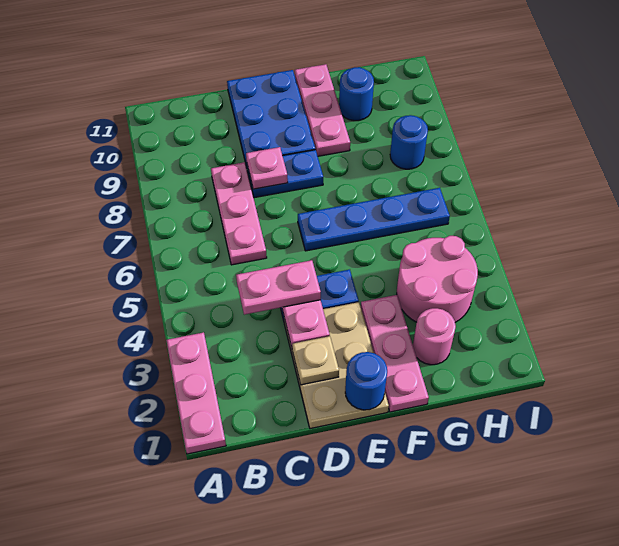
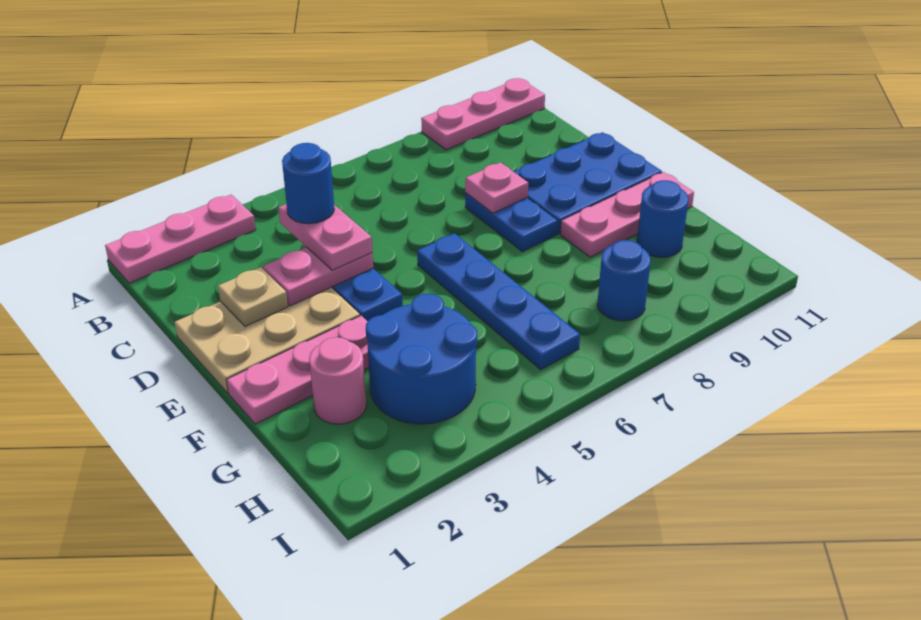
pink plate C6:C8 level 1 -> pink plate A9:A11 level 1
blue round brick E1 level 2 -> blue round brick C4 level 4
pink round brick G3:H4 level 1 -> blue round brick G3:H4 level 1

